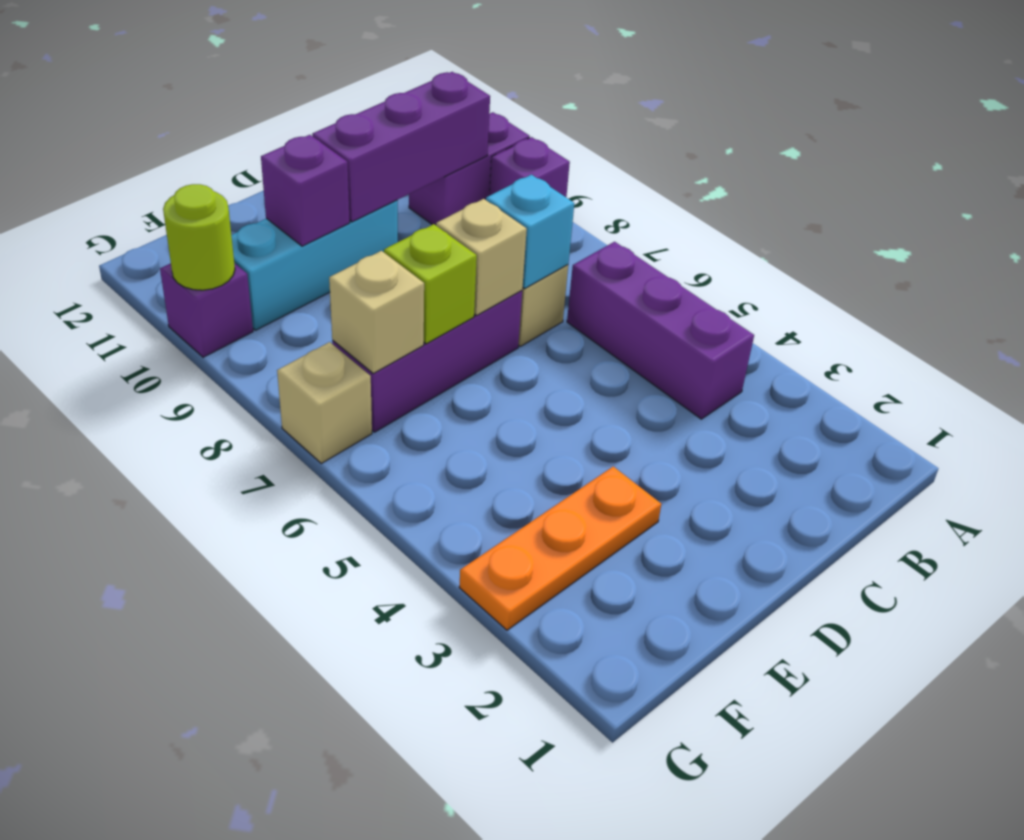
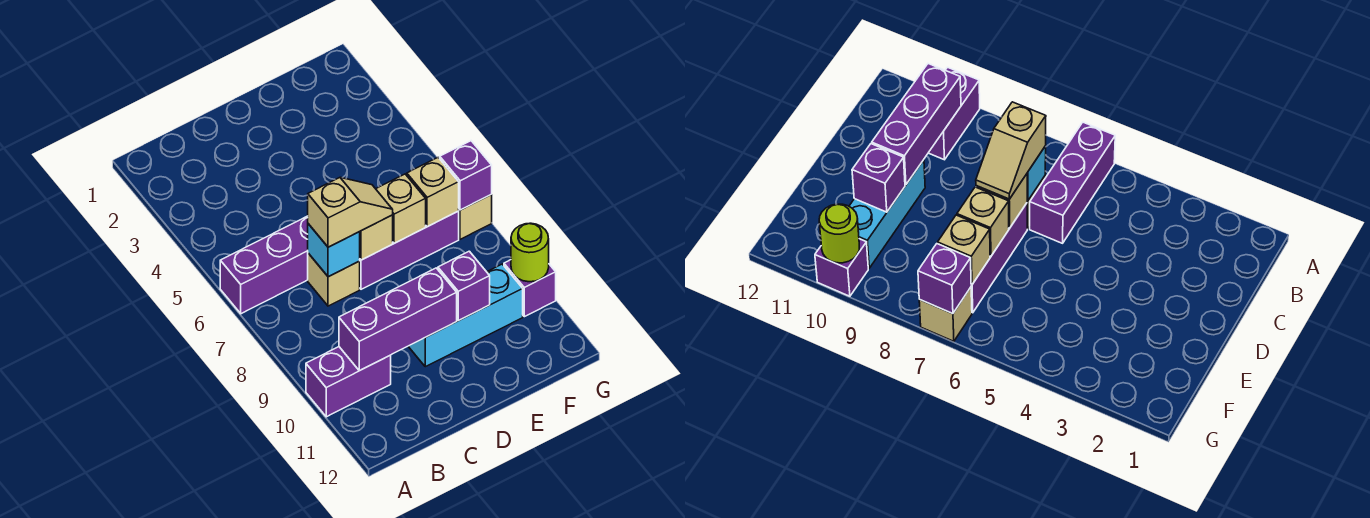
purple brick A9 level 1 -> purple brick G7 level 2
purple brick B4:B6 level 1 -> purple brick A6:C6 level 1
none -> tan slope C7:D7 level 3 top C
orange plate E3:G3 level 1 -> none
lime brick E7 level 2 -> tan brick E7 level 2

